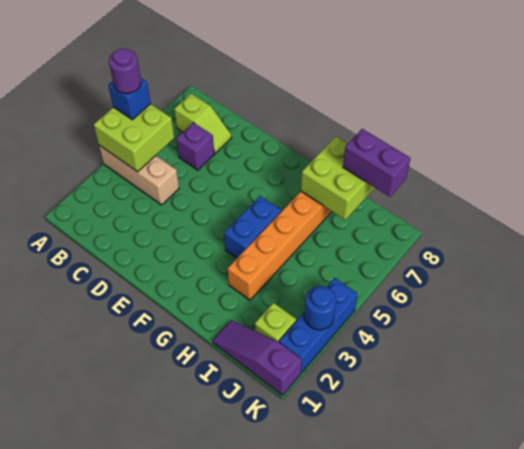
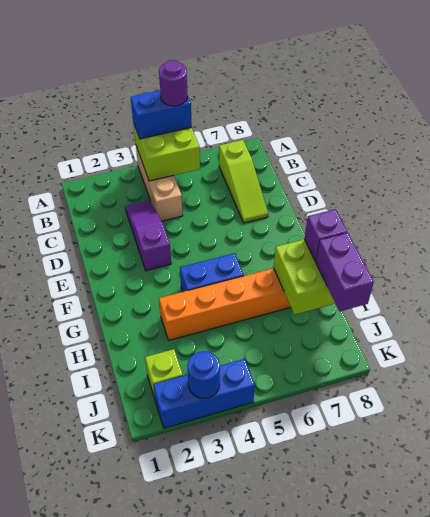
blue brick A5 level 3 -> blue brick A4:A5 level 3
lime slope B7:C7 level 1 top B -> lime slope B7:D7 level 1 top B
purple brick C6 level 1 -> purple brick H8 level 3
purple slope I1:K1 level 1 top K -> purple slope C3:E3 level 1 top E

